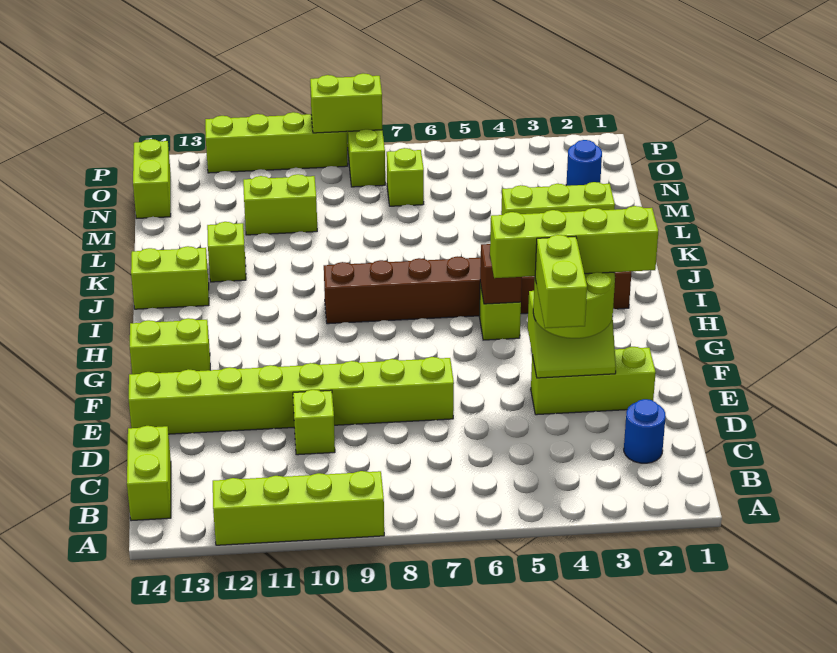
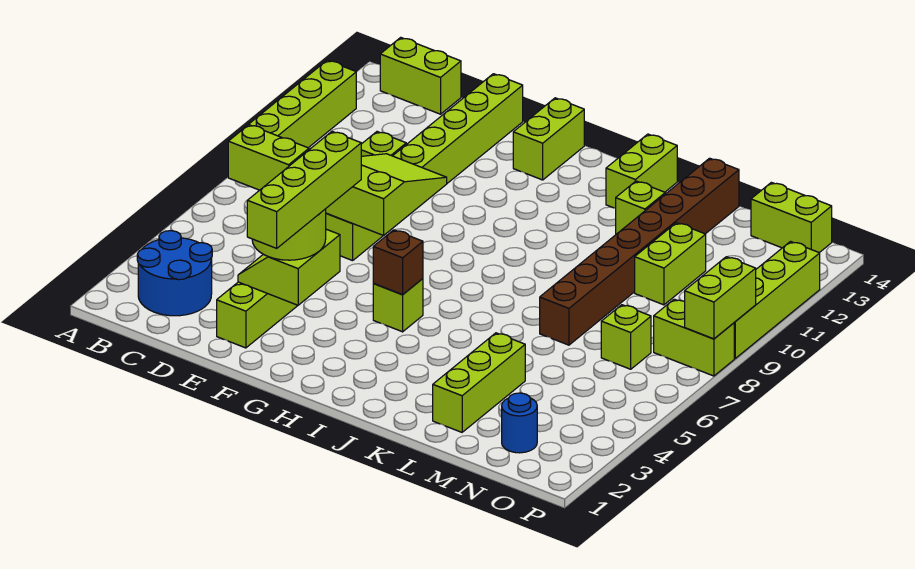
blue round brick C2 level 1 -> blue round brick B2:C3 level 1
none -> lime slope E7:F9 level 2 top 7
brown brick I2:I9 level 1 -> brown brick L7:L14 level 1

